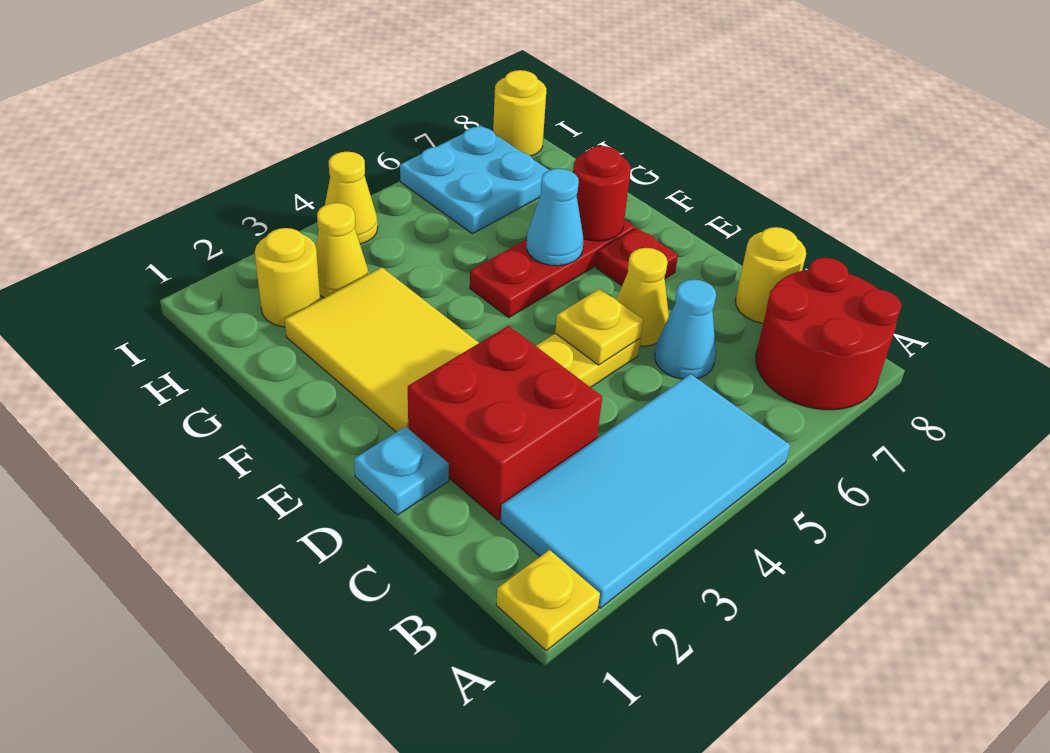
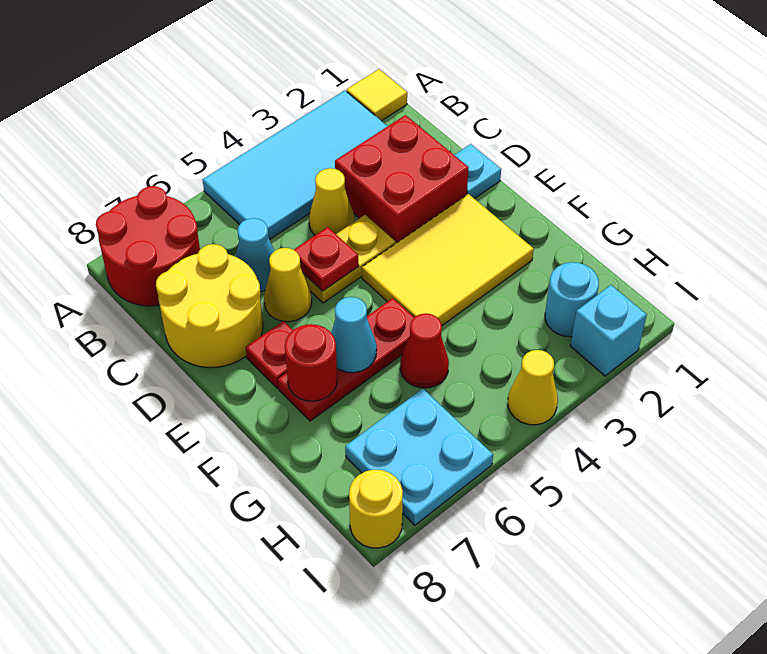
yellow plate A1 level 1 -> yellow tile A1 level 1
yellow round brick C8 level 1 -> yellow round brick C7:D8 level 1
yellow plate D5 level 2 -> red plate D5 level 2
yellow tile E2:G3 level 1 -> yellow tile E2:F4 level 1
none -> red cone G5 level 1
yellow round brick H2 level 1 -> cyan round brick H2 level 1
yellow cone H3 level 1 -> yellow cone C4 level 1
none -> cyan brick I2 level 1

